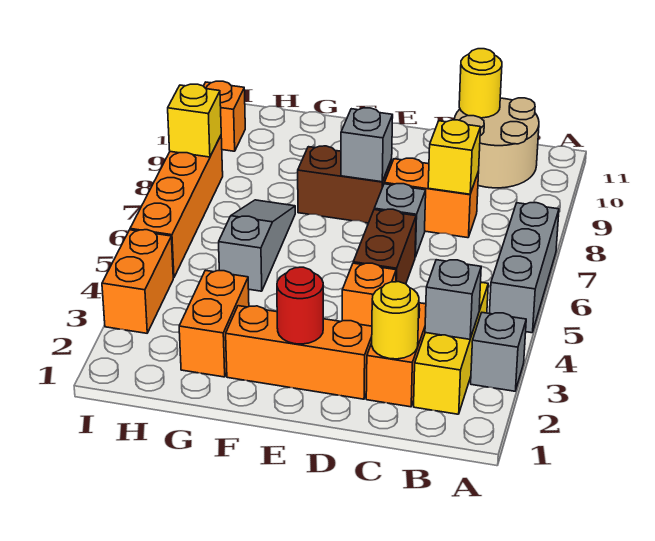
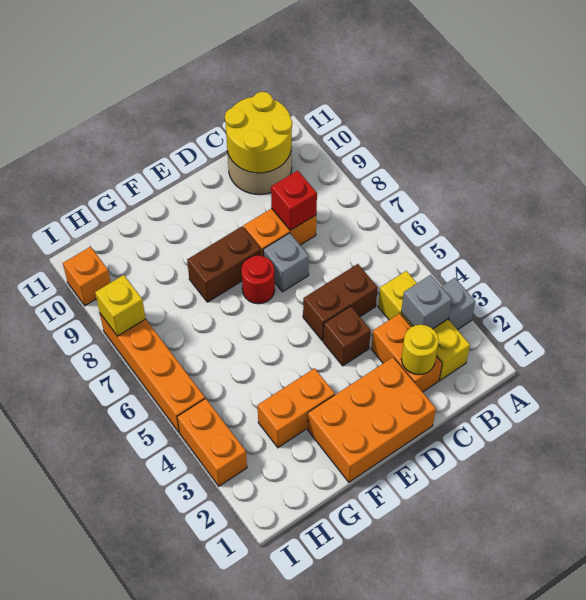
grey brick A5:A7 level 1 -> none
yellow brick C8 level 2 -> red brick C8 level 2
yellow round brick C11 level 2 -> yellow round brick B10:C11 level 2
orange brick D2:F2 level 1 -> orange brick D1:F2 level 1
orange brick D4 level 1 -> brown brick D4 level 1
brown brick D5:D6 level 1 -> brown brick C5:D5 level 1
red round brick E2 level 2 -> red round brick E7 level 1
grey brick E8 level 2 -> none
orange brick G2:G3 level 1 -> orange brick F3:G3 level 1
grey slope G5:G7 level 1 top 5 -> none

